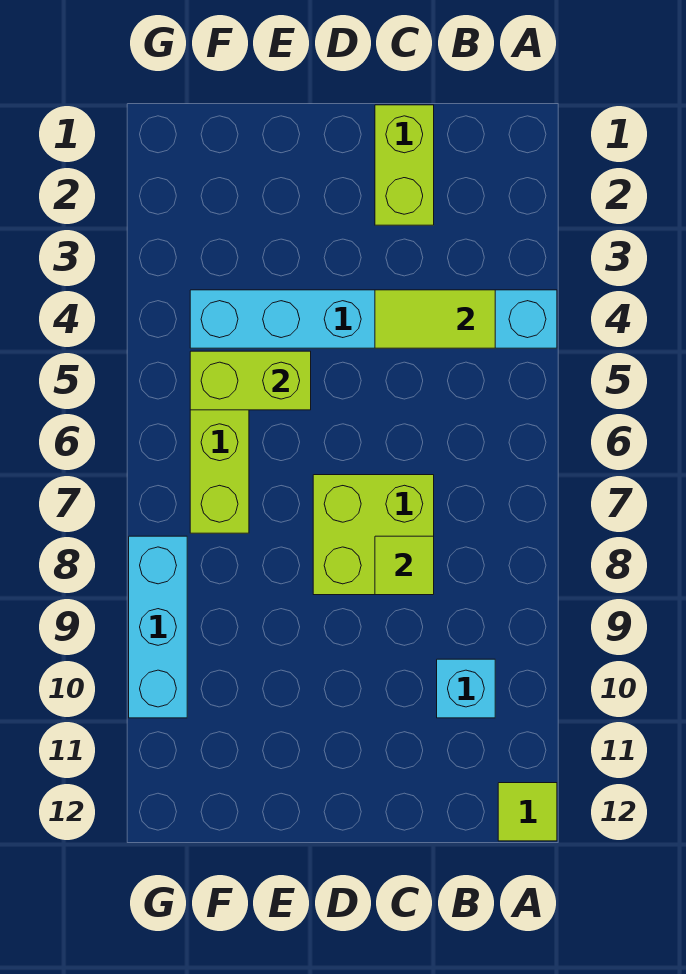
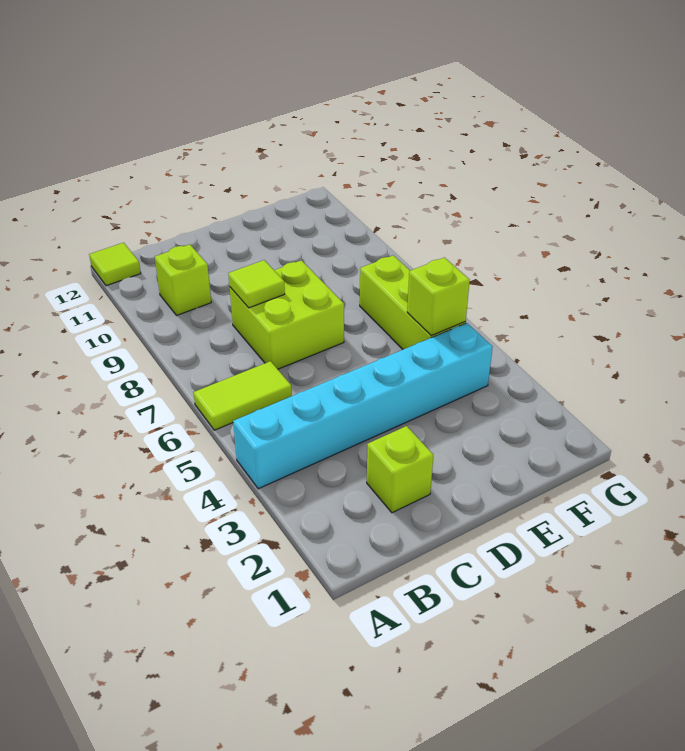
lime tile B4:C4 level 2 -> lime tile A6:B6 level 1
cyan brick B10 level 1 -> lime brick B10 level 1
lime brick C1:C2 level 1 -> lime brick C2 level 1
lime brick E5:F5 level 2 -> lime brick F5 level 2
cyan brick G8:G10 level 1 -> none

